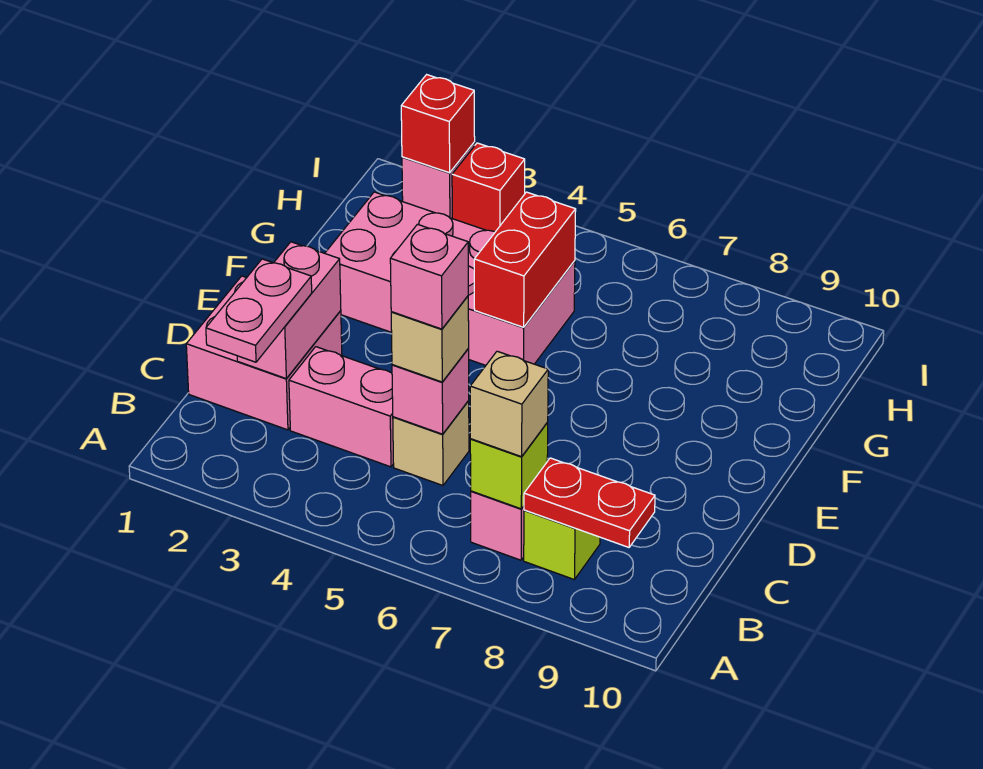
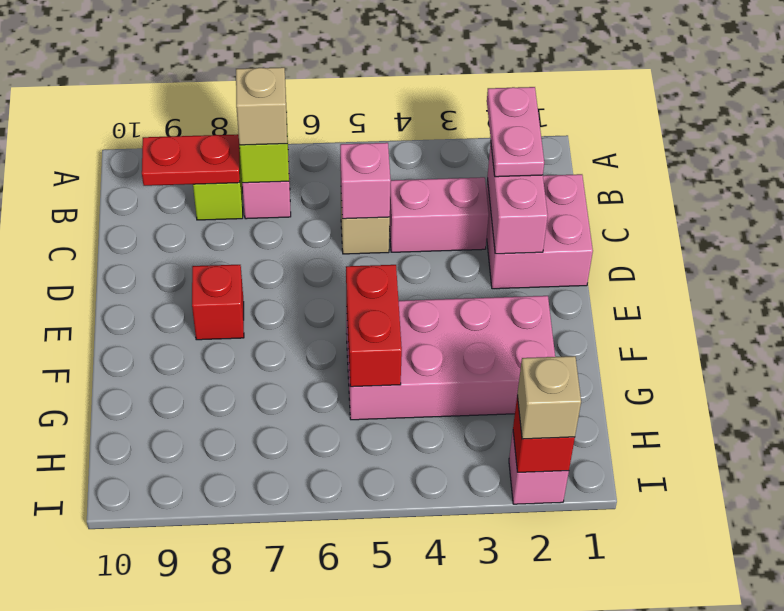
tan brick C5 level 3 -> tan brick I2 level 3
pink brick C5 level 4 -> none
red brick I3 level 1 -> red brick E8 level 1

